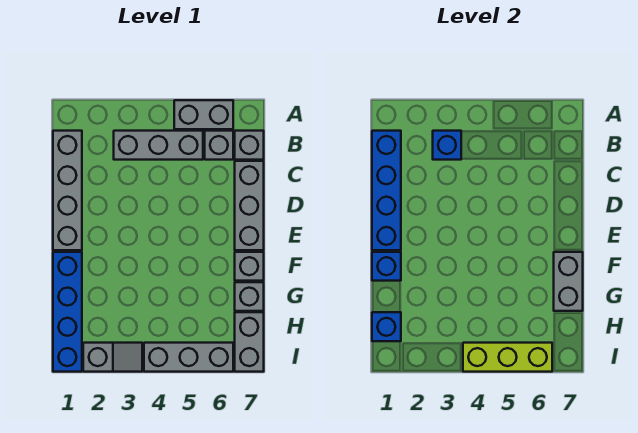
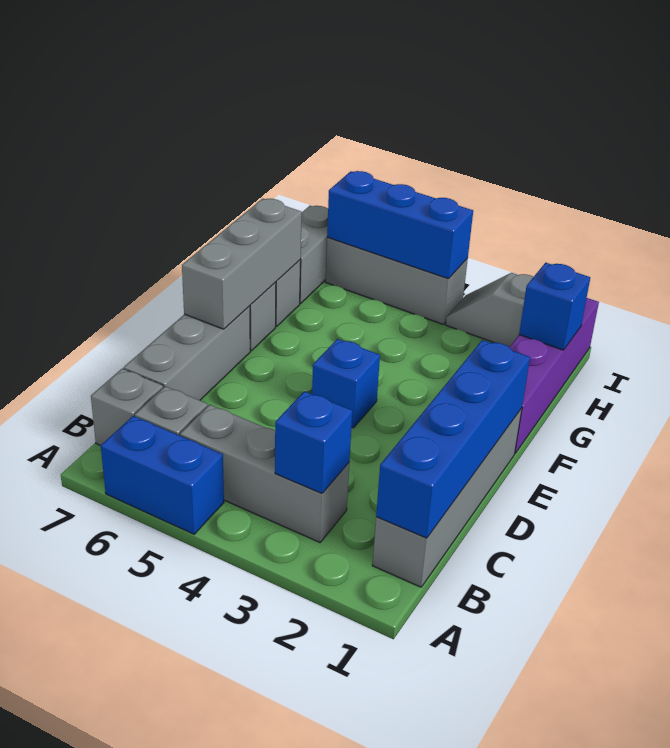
grey brick A5:A6 level 1 -> blue brick A5:A6 level 1
blue brick F1:I1 level 1 -> purple brick F1:I1 level 1
blue brick F1 level 2 -> blue brick E4 level 1
grey brick F7:G7 level 2 -> grey brick E7:G7 level 2
lime brick I4:I6 level 2 -> blue brick I4:I6 level 2

